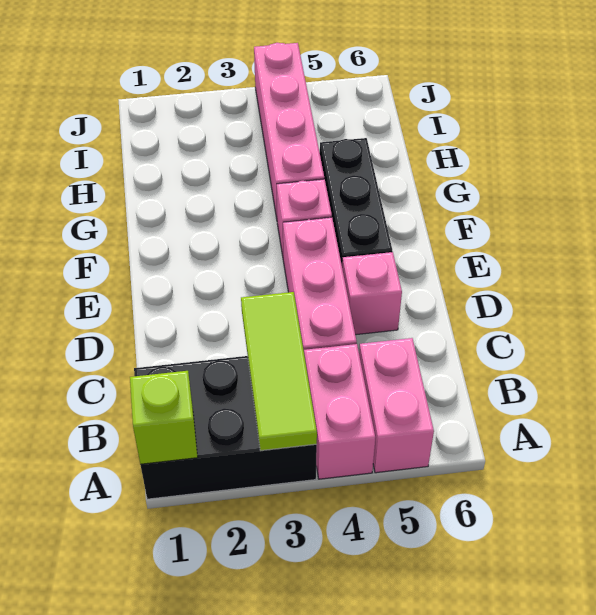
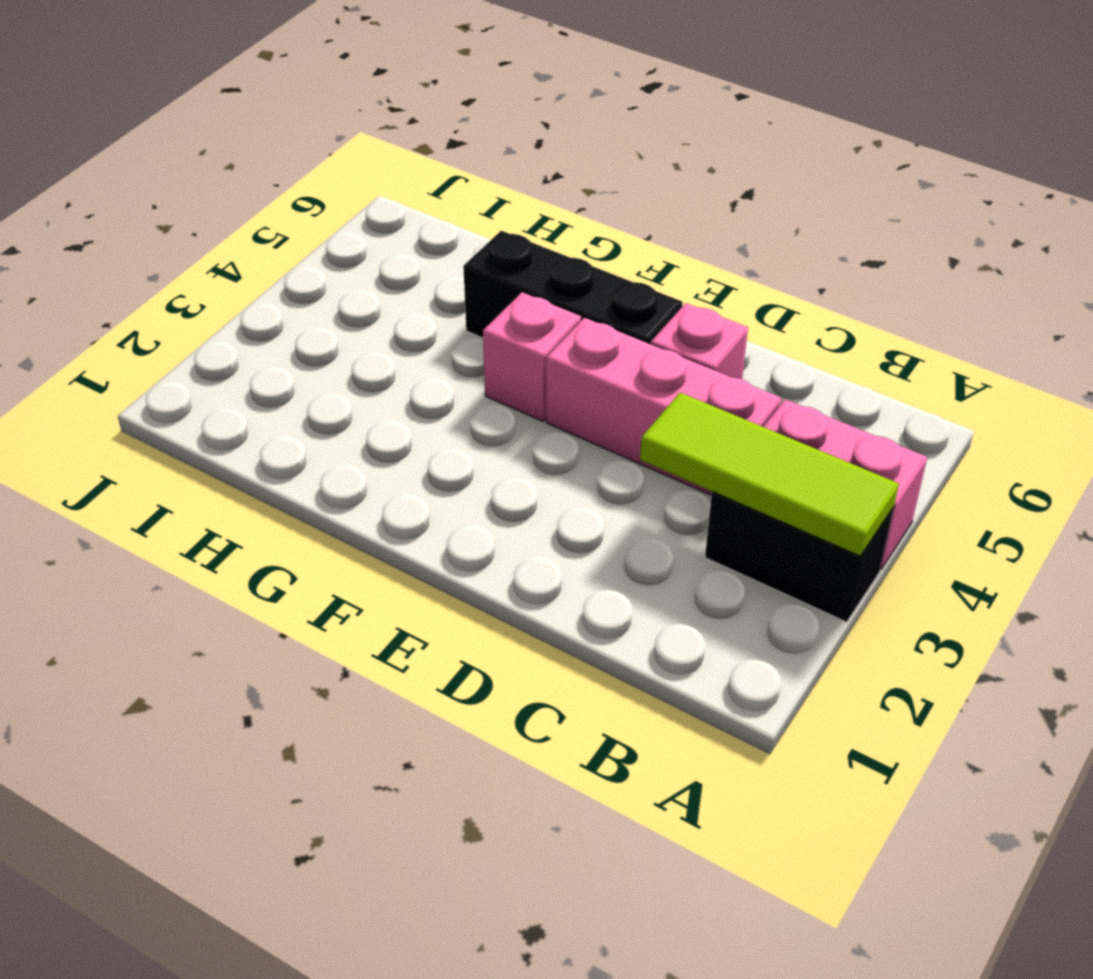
black brick A1:B3 level 1 -> black brick A3:B3 level 1
lime brick A1 level 2 -> none
pink brick A5:B5 level 1 -> none
pink brick G4:J4 level 1 -> none

